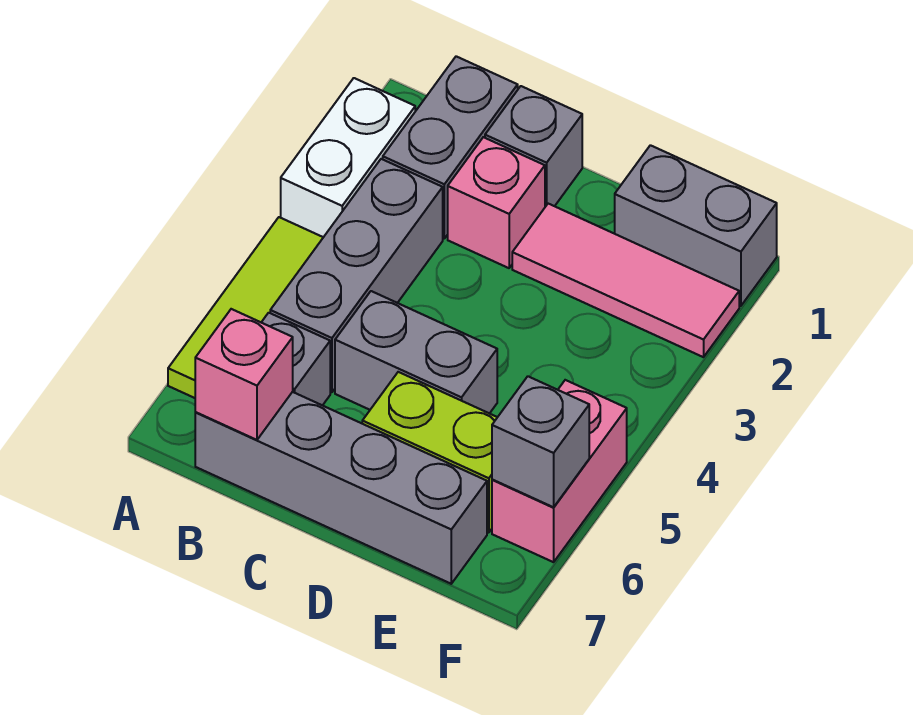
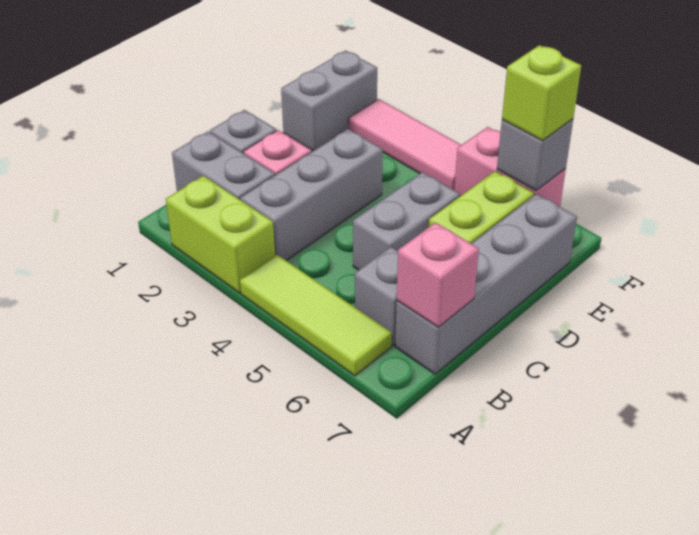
white brick A2:A3 level 1 -> lime brick A2:A3 level 1
grey brick B3:B5 level 1 -> grey brick B3:D3 level 1
pink tile D2:F2 level 1 -> pink tile F2:F4 level 1
none -> lime brick F6 level 3

